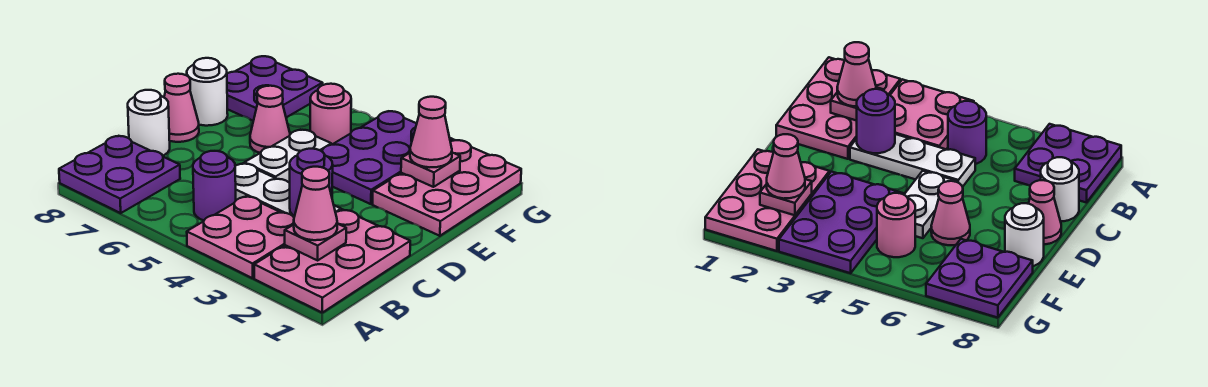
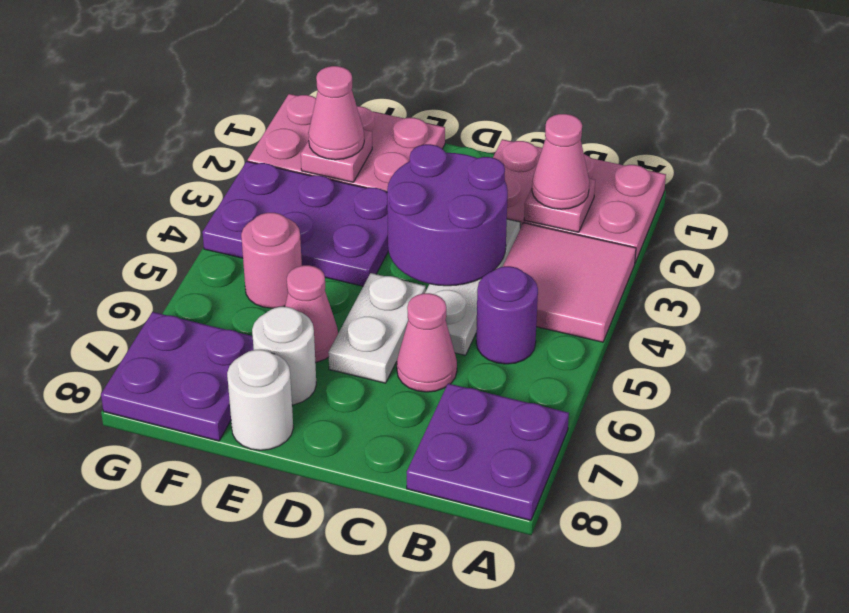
pink plate A3:B4 level 1 -> pink tile A3:B4 level 1
purple round brick C3 level 2 -> purple round brick C3:D4 level 2
white round brick C8 level 1 -> white round brick E7 level 1
white plate D5:E5 level 1 -> white plate D5:D6 level 1
pink cone D8 level 1 -> pink cone C6 level 1

